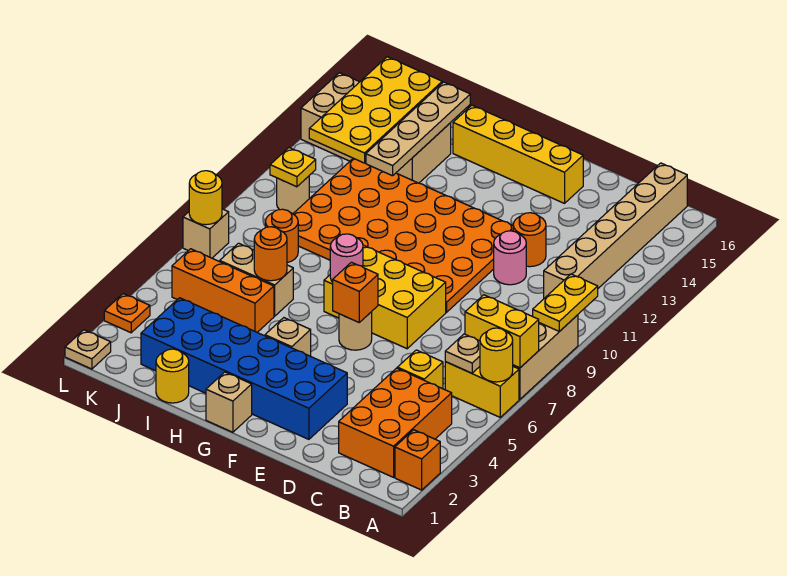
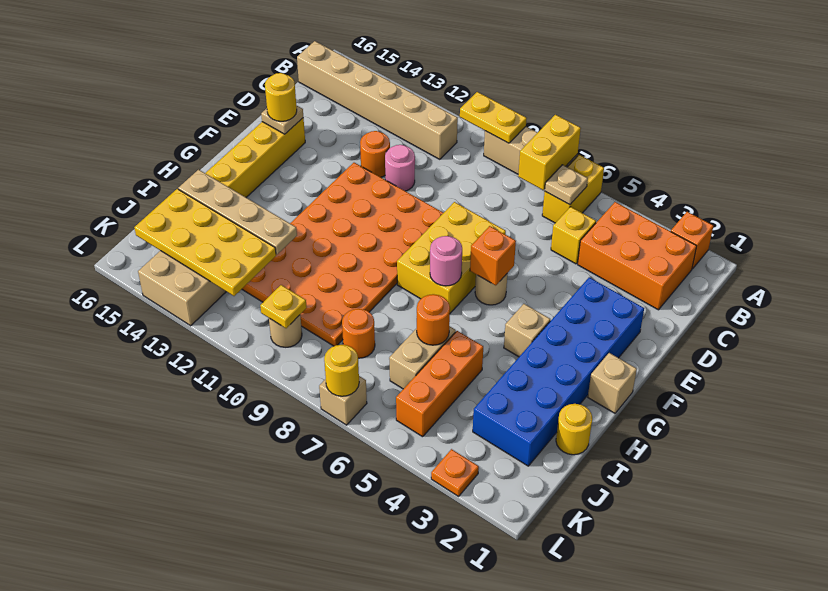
yellow round brick A6 level 2 -> yellow round brick E15 level 3
tan plate L1 level 1 -> tan plate E15 level 2

